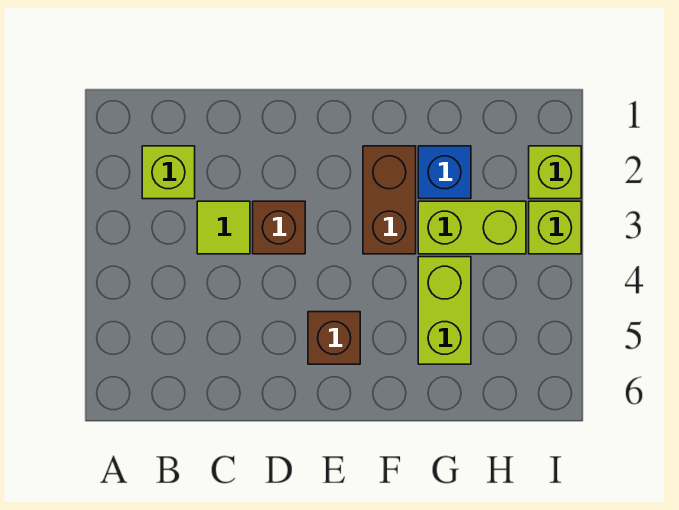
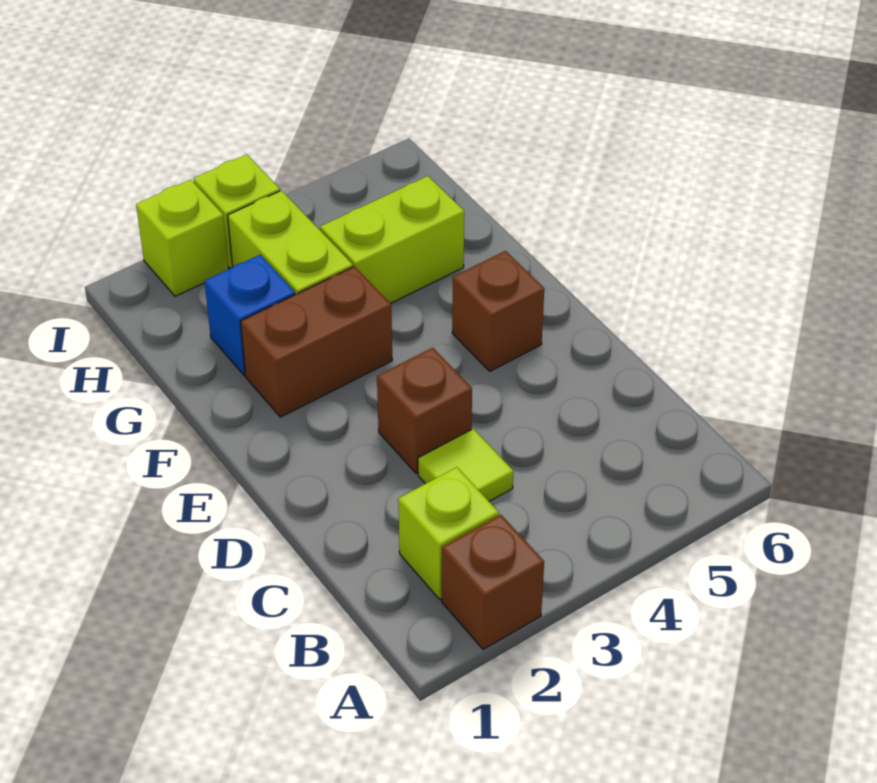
none -> brown brick A2 level 1

